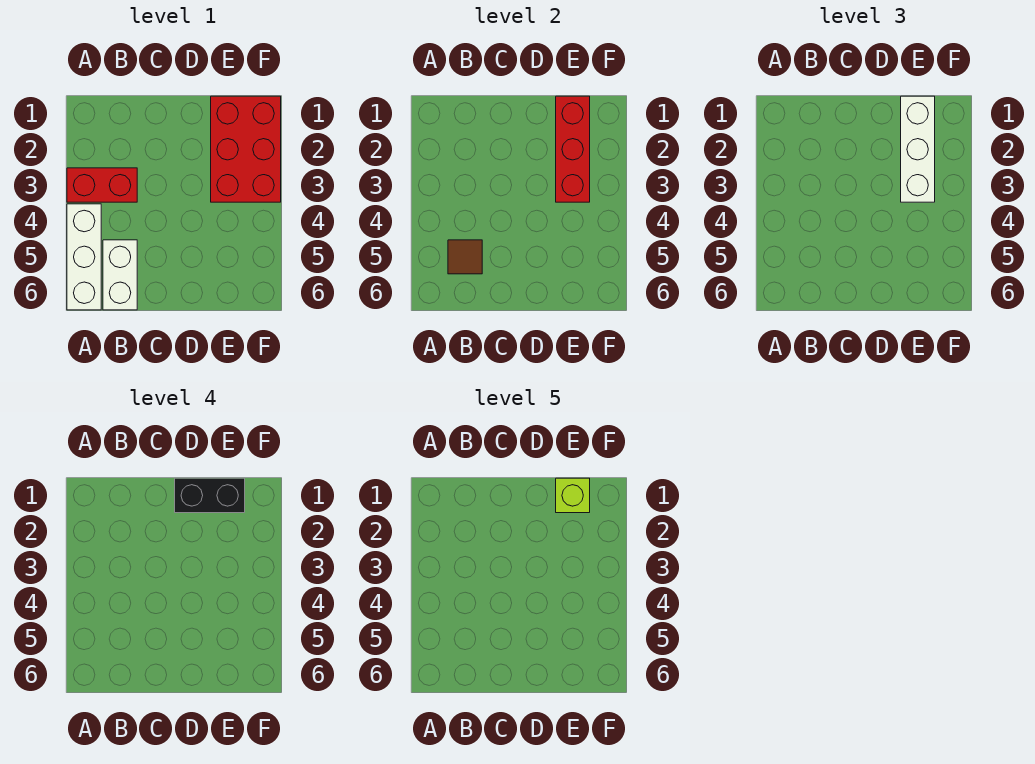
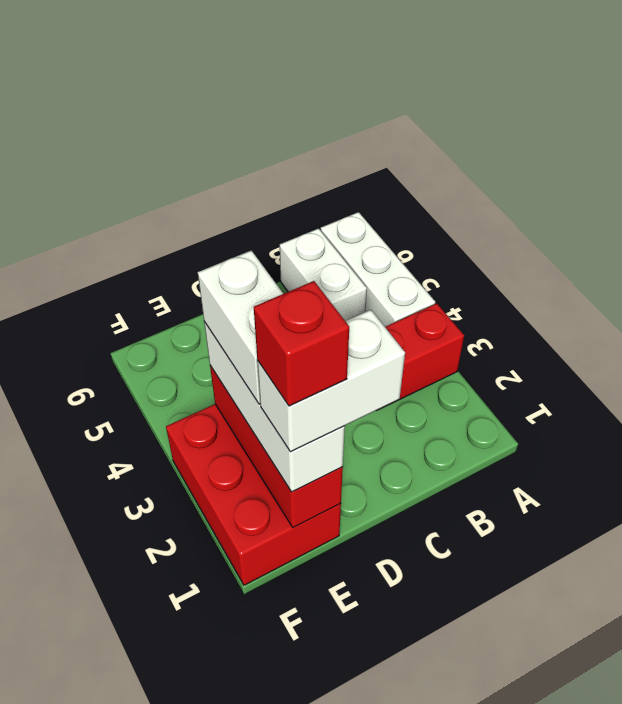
brown tile B5 level 2 -> none
black brick D1:E1 level 4 -> white brick D1:E1 level 4
lime brick E1 level 5 -> red brick E1 level 5
none -> white brick E2:E3 level 4

